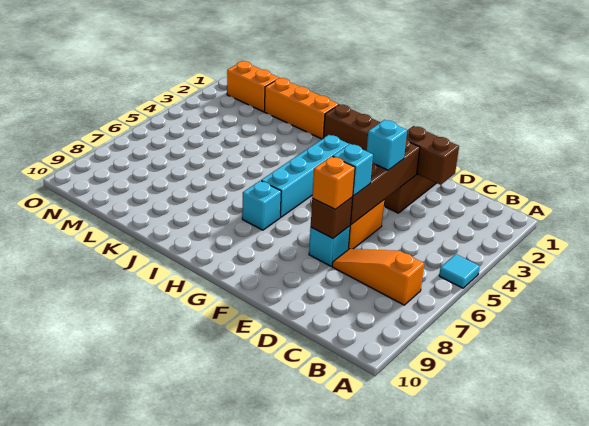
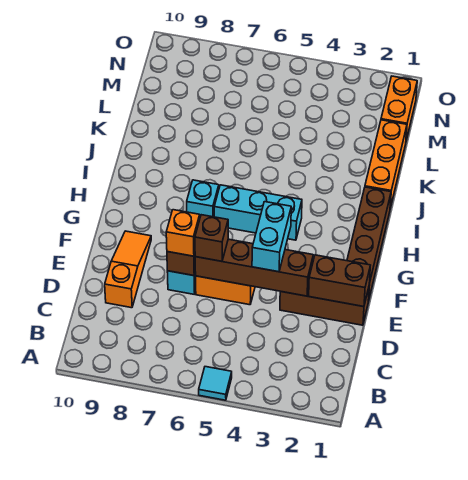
orange slope B7:D7 level 1 top B -> orange slope D9:F9 level 1 top D
brown brick D2:E2 level 2 -> brown brick E1:E2 level 2
cyan brick E4 level 3 -> cyan brick E4:F4 level 3
cyan brick E6 level 3 -> brown brick E6 level 3
cyan brick H3:H6 level 1 -> cyan brick H4:H6 level 1

